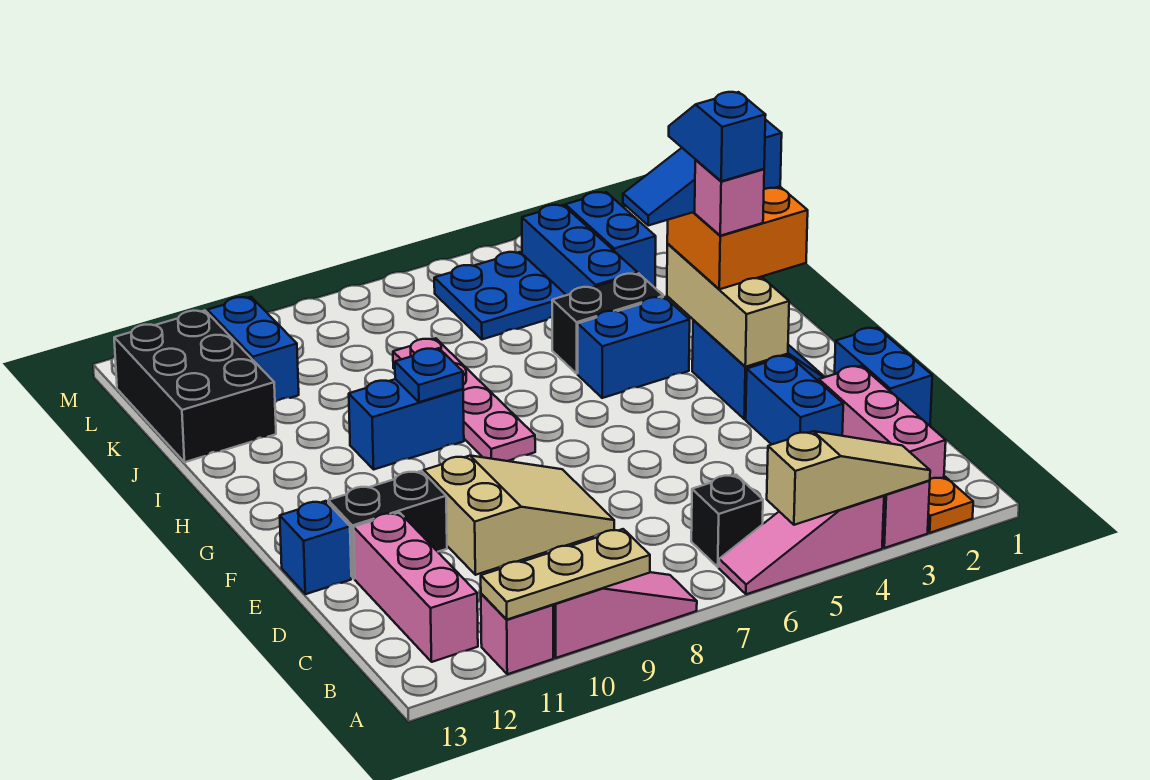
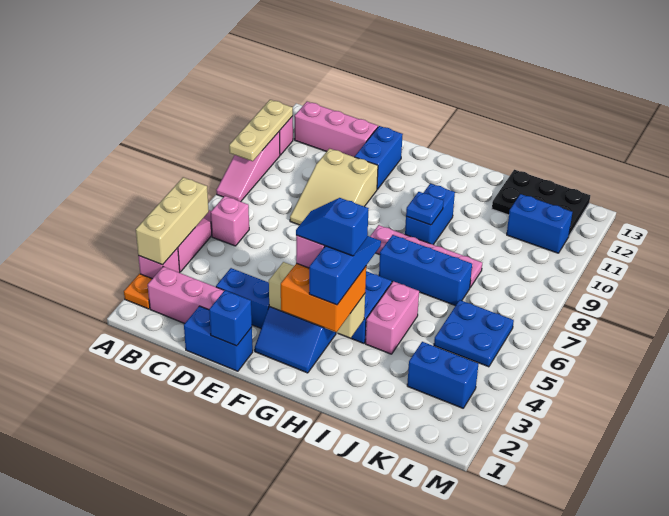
tan slope A3:A5 level 2 top 5 -> tan brick A3:A5 level 2
black brick B6 level 1 -> pink brick B6 level 1
black brick E11:E12 level 1 -> blue brick E11:E12 level 1
blue brick E13 level 1 -> blue brick E1 level 2
blue slope G3:H3 level 5 top G -> blue slope G3:H3 level 5 top H
black brick I4:I5 level 1 -> pink brick I4:I5 level 1
blue brick J4:L4 level 1 -> blue brick H7:J7 level 1
black brick J12:L13 level 1 -> black plate J12:L13 level 1

